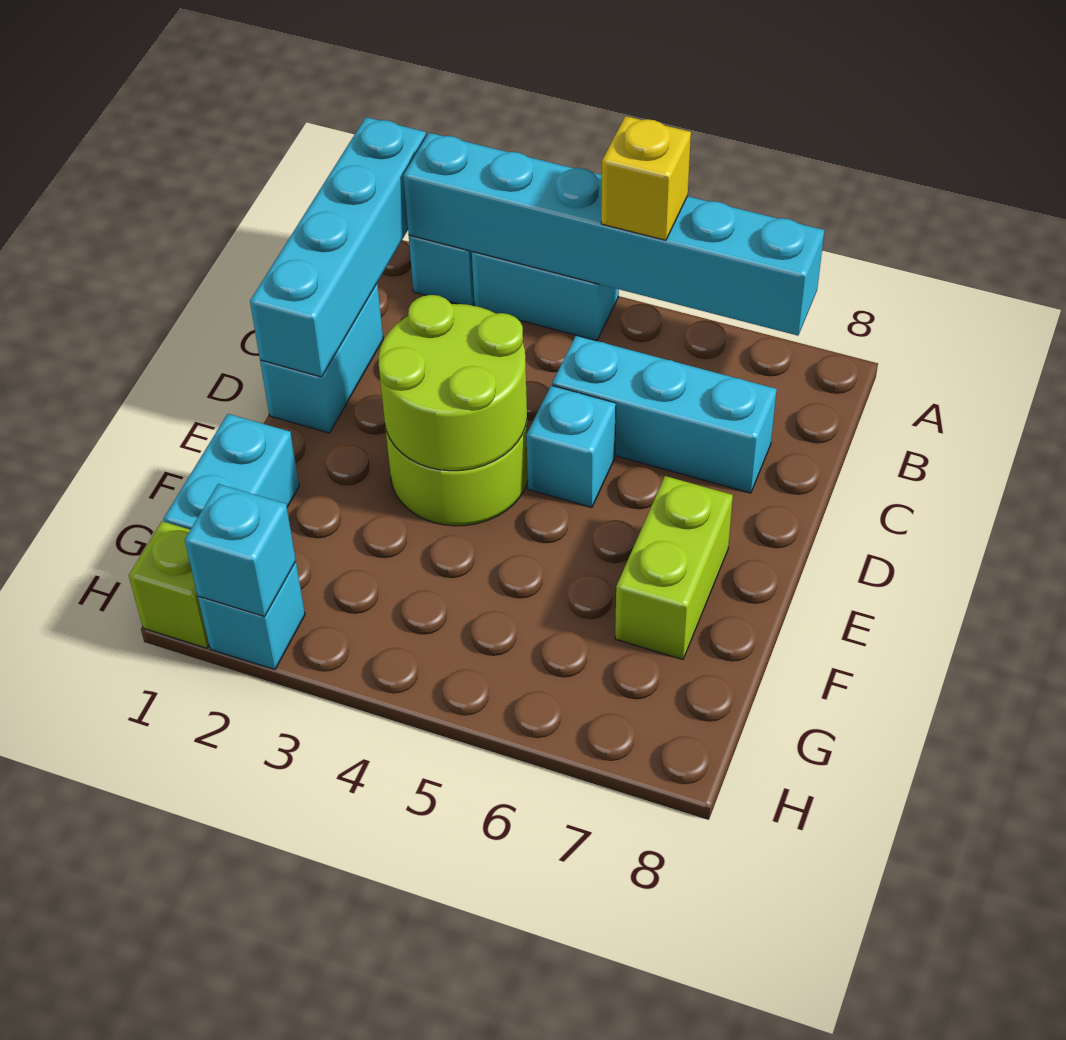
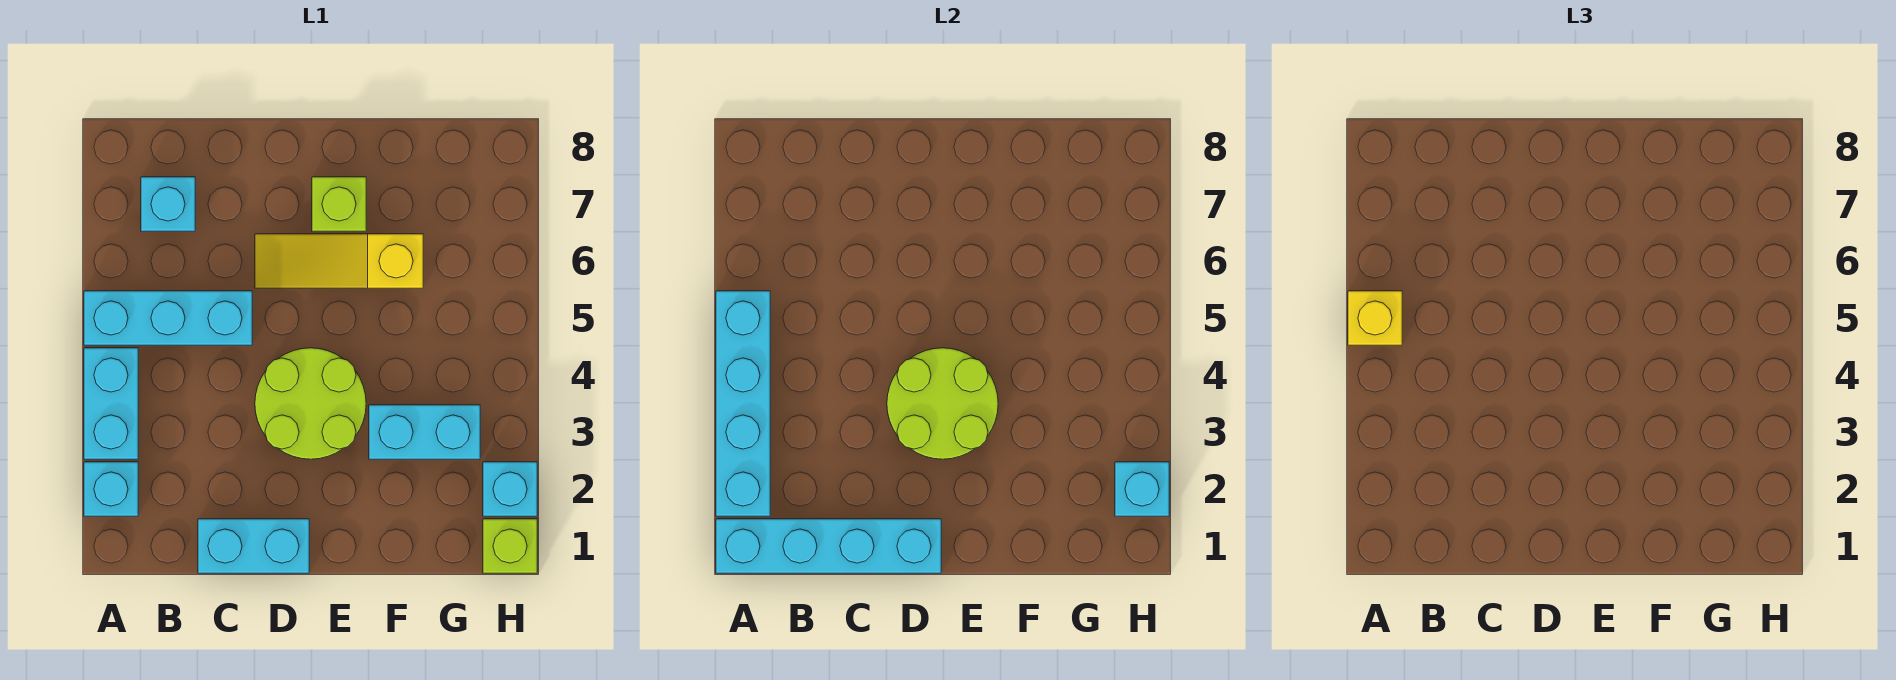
cyan brick A2:A7 level 2 -> cyan brick A2:A5 level 2
cyan brick C5:C7 level 1 -> cyan brick A5:C5 level 1
cyan brick D5 level 1 -> cyan brick B7 level 1
none -> yellow slope D6:F6 level 1 top F
lime brick E7:F7 level 1 -> lime brick E7 level 1
cyan brick F1:G1 level 1 -> cyan brick F3:G3 level 1

